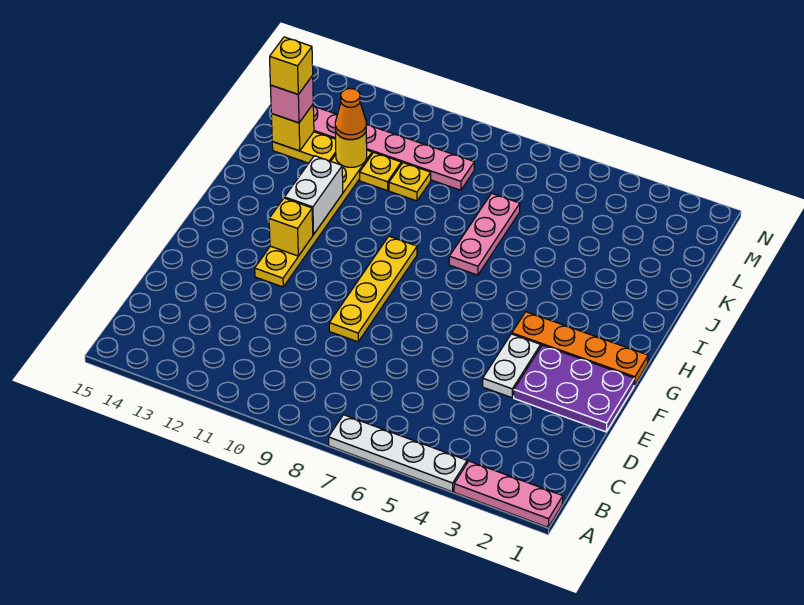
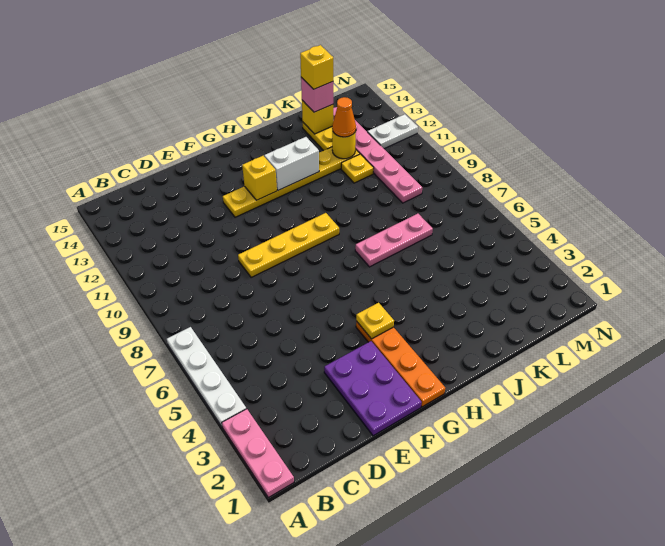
white plate E4:F4 level 1 -> white plate M12:N12 level 1
yellow plate K10 level 1 -> yellow plate G4 level 2

